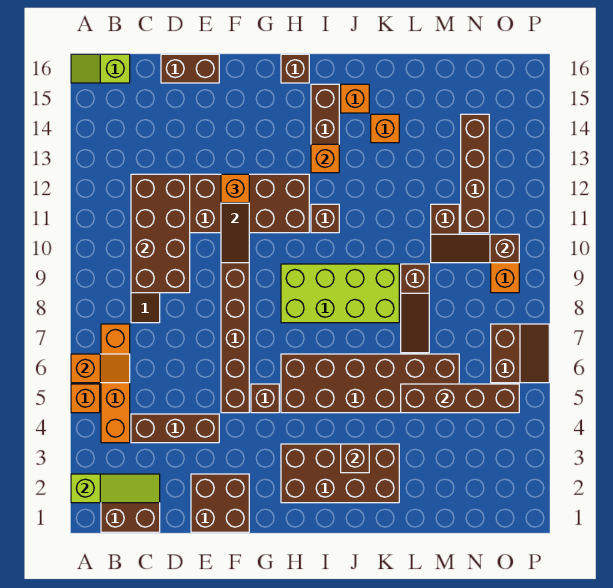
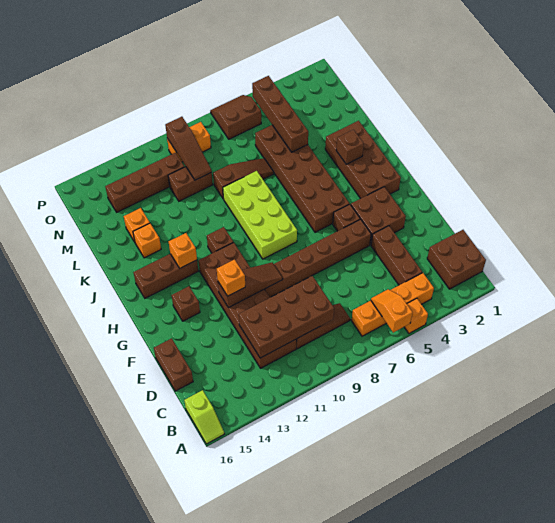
lime slope A2:C2 level 2 top A -> none
brown brick E1:F2 level 1 -> brown brick F3:G4 level 1
brown brick H16 level 1 -> brown brick G14 level 1
orange brick J15 level 1 -> orange brick L14 level 1

